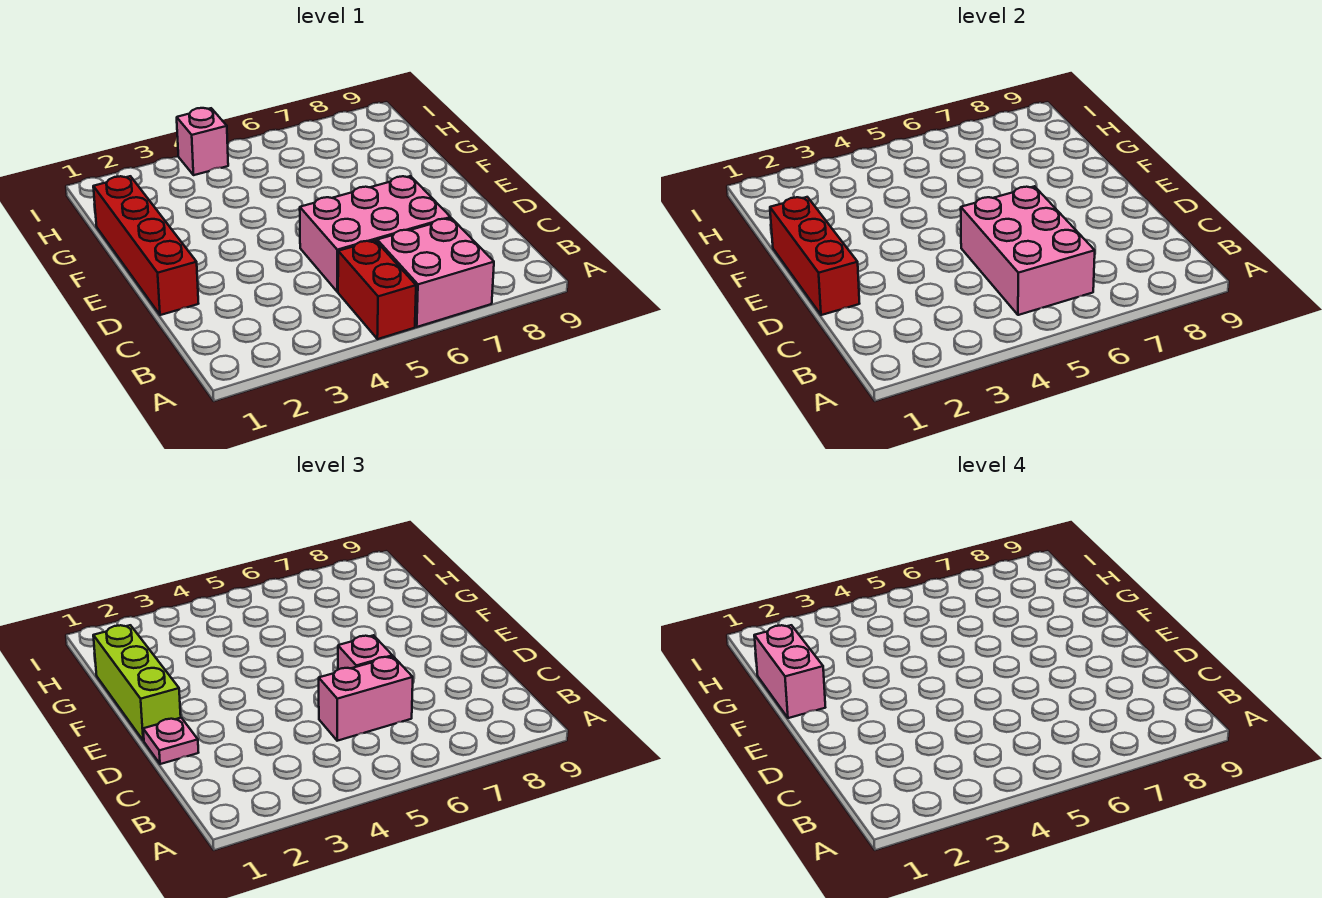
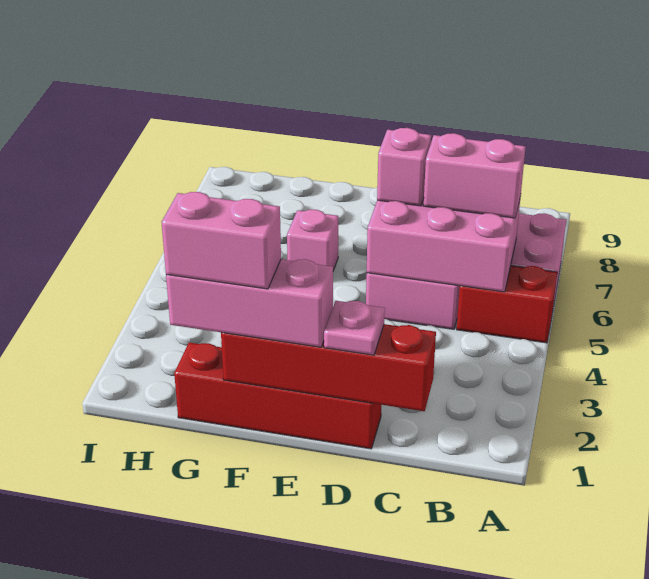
pink brick C5:C6 level 3 -> pink brick B6:C6 level 3
red brick D1:F1 level 2 -> red brick C1:F1 level 2
lime brick E1:G1 level 3 -> pink brick E1:G1 level 3
pink brick I4 level 1 -> pink brick F6 level 1

